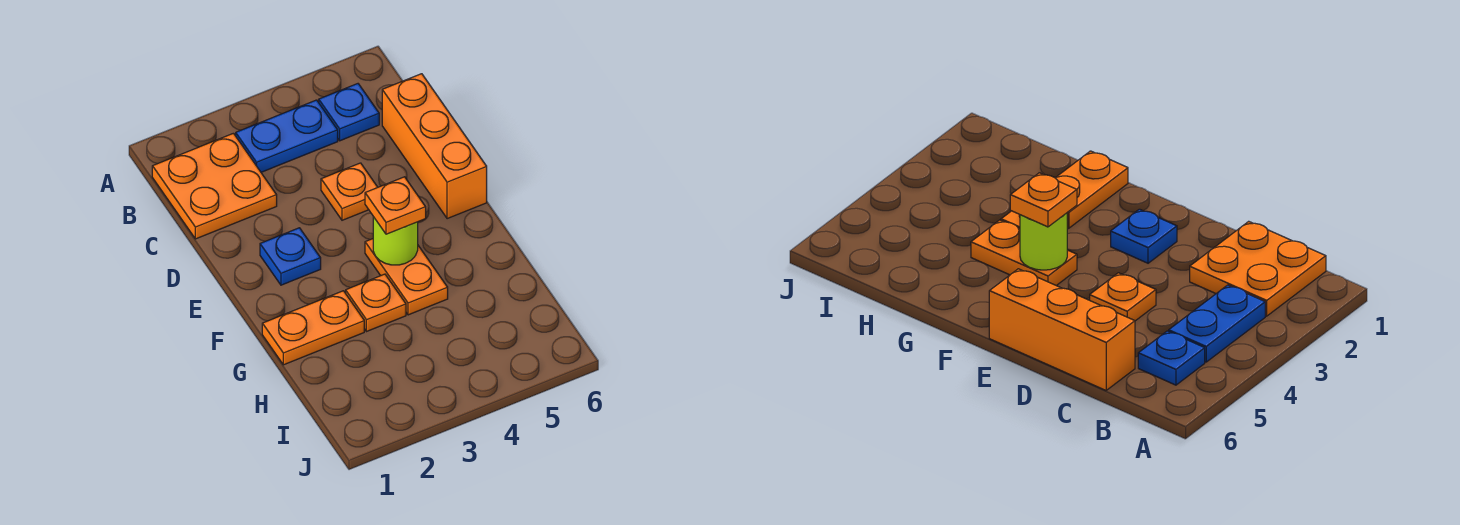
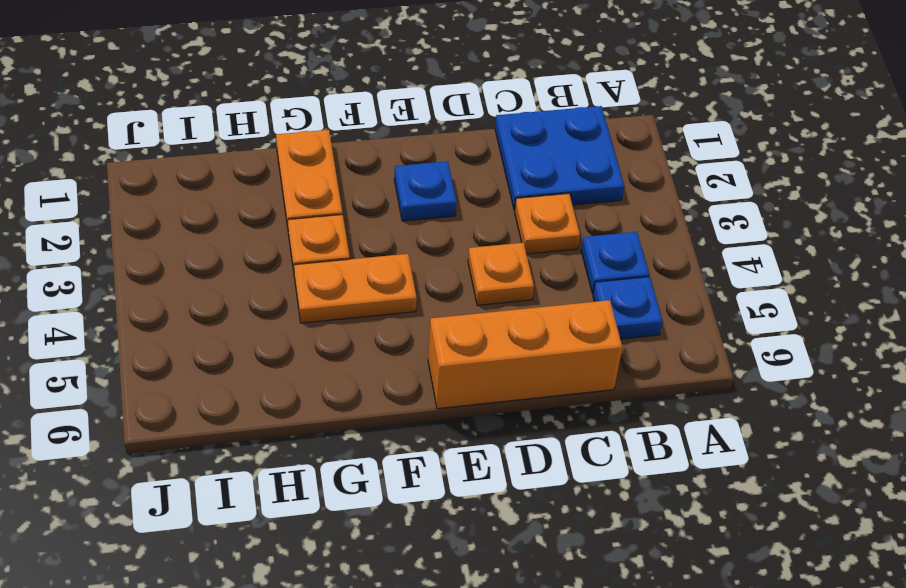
orange plate B1:C2 level 1 -> blue plate B1:C2 level 1
blue plate B3:B4 level 1 -> blue plate B4 level 1
lime round brick F4 level 2 -> none
orange plate F4 level 3 -> orange plate C3 level 1

